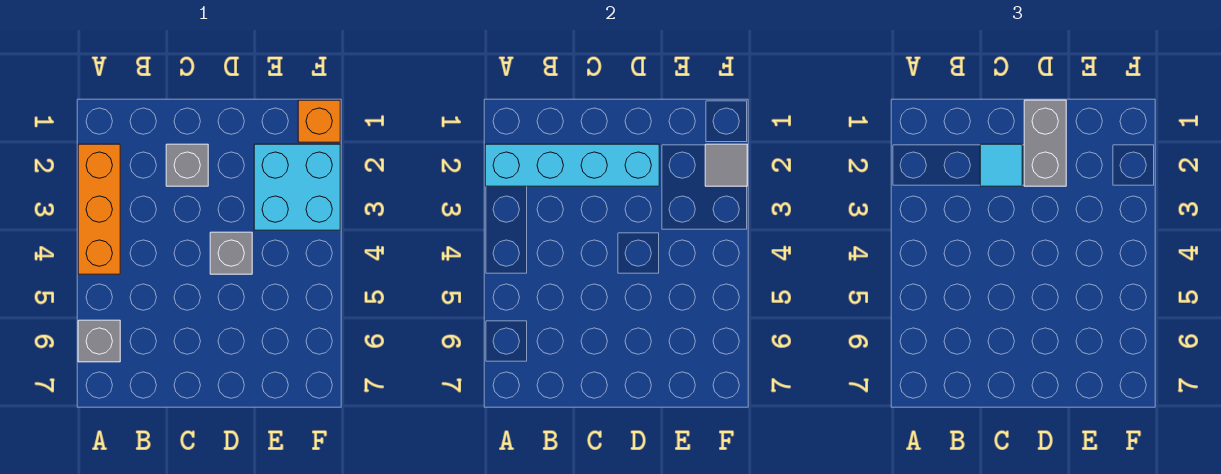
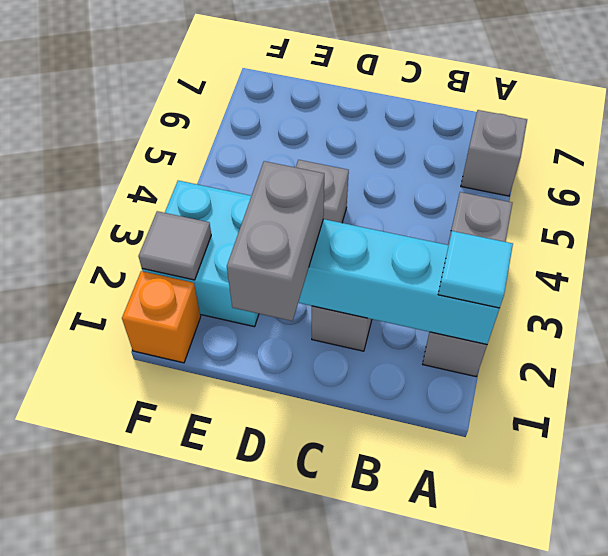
orange brick A2:A4 level 1 -> grey brick A2:A4 level 1
cyan tile C2 level 3 -> cyan tile A2 level 3

